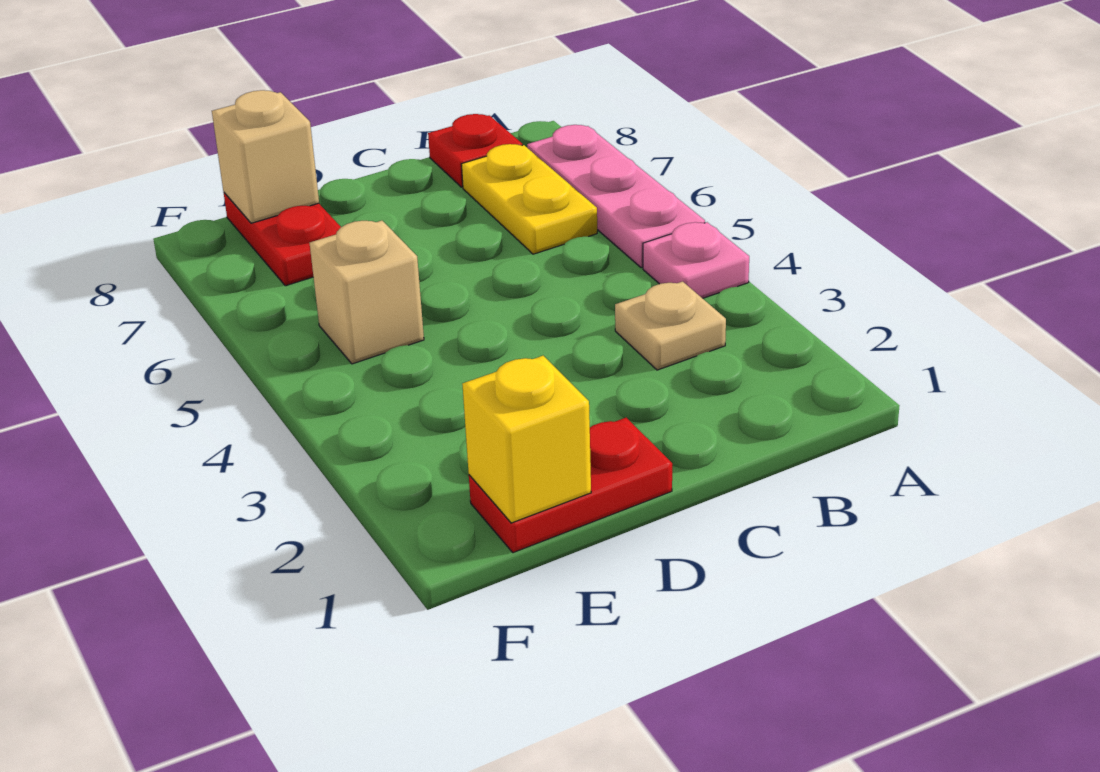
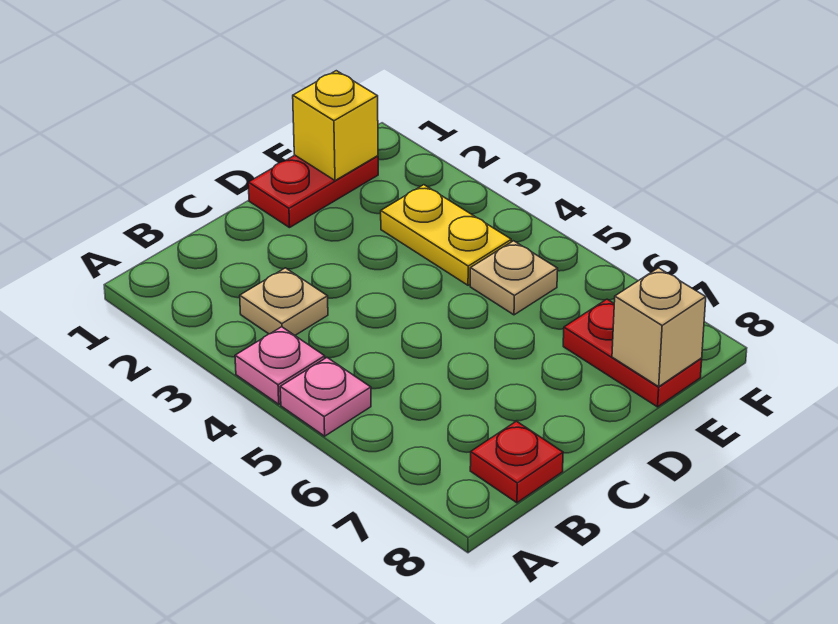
pink plate A5:A7 level 1 -> pink plate A5 level 1
yellow plate B6:B7 level 1 -> yellow plate E3:E4 level 1
tan brick E5 level 1 -> tan plate E5 level 1

